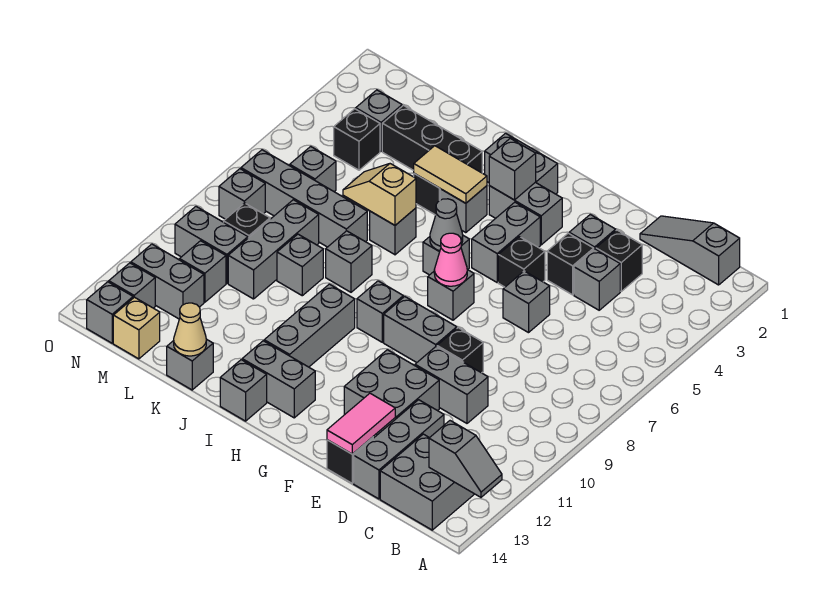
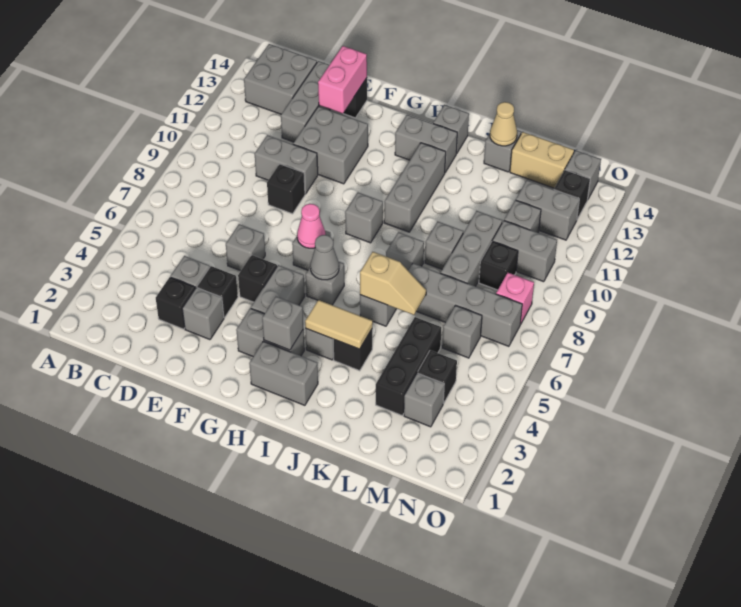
grey slope A13:B13 level 2 top B -> none
grey slope B1:D1 level 1 top B -> none
pink tile E13:E14 level 2 -> pink brick E13:E14 level 2
grey brick F9:G9 level 1 -> none
black brick J3:L3 level 1 -> black brick L3:L5 level 1
tan brick M14 level 1 -> tan brick L14:M14 level 1
grey brick N8 level 1 -> pink brick N8 level 1
grey brick N13 level 1 -> black brick N13 level 1

